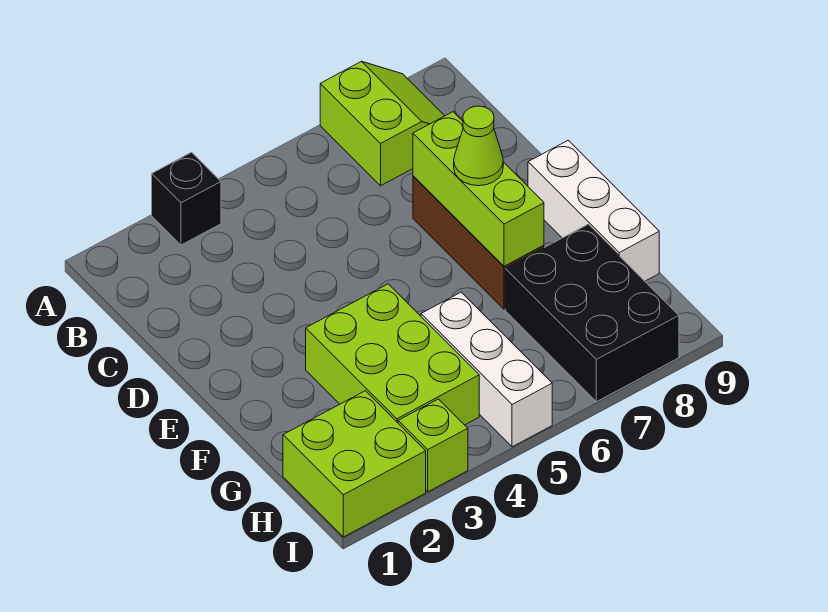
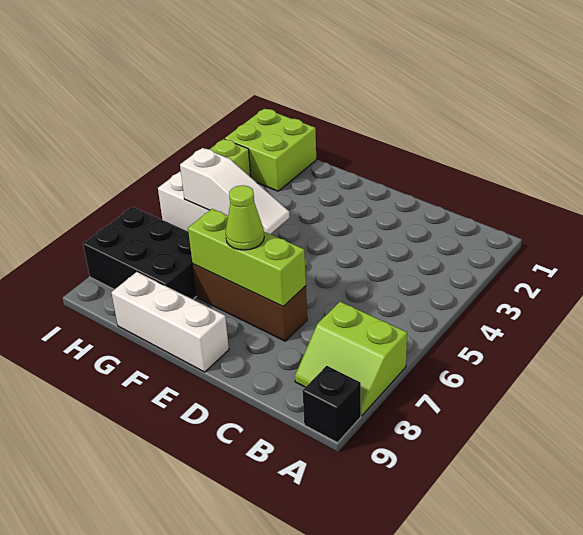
black brick A3 level 1 -> black brick A9 level 1
lime brick F3:H4 level 1 -> none
none -> white slope F5:H5 level 2 top H

